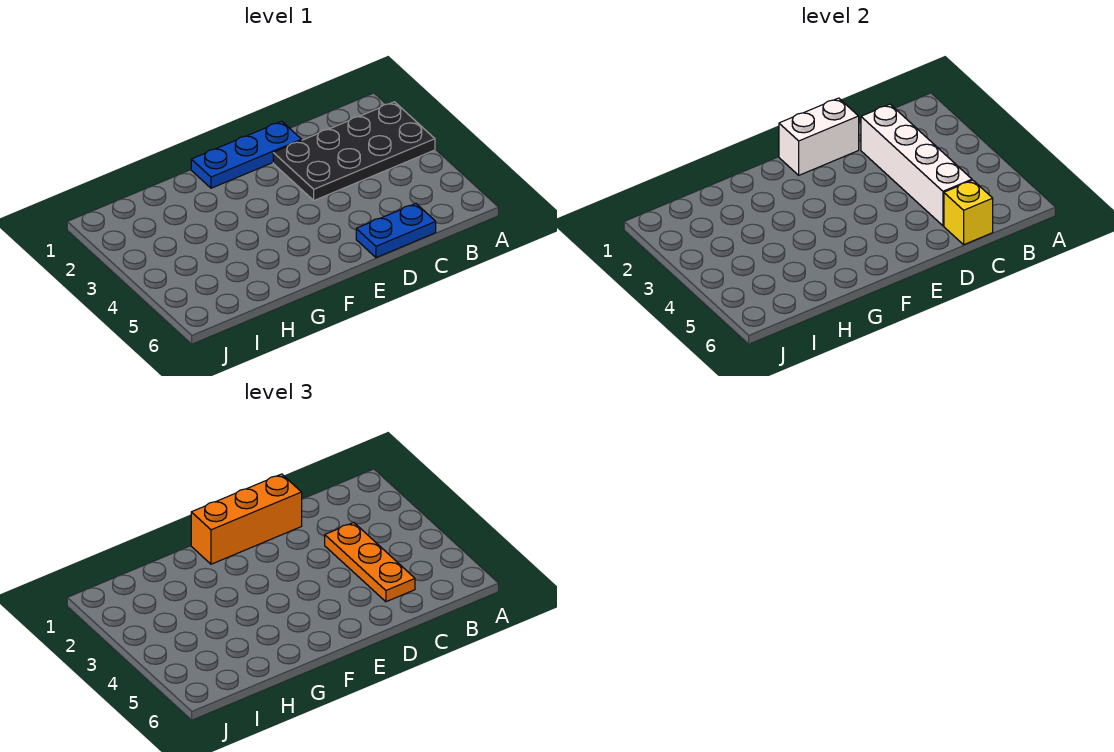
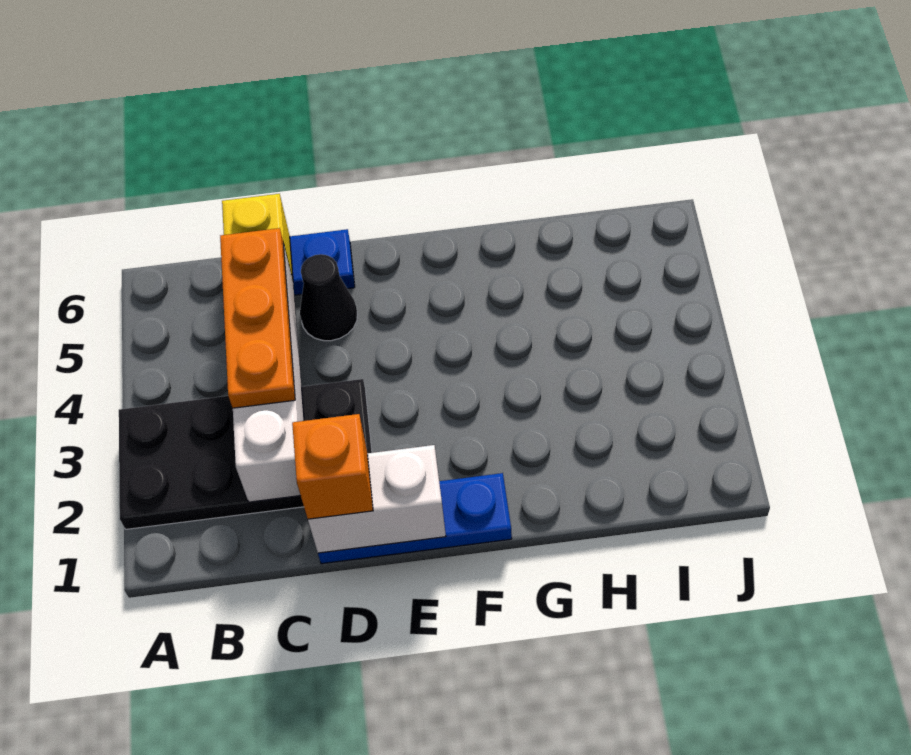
orange brick D1:F1 level 3 -> orange brick D1 level 3
none -> black cone D5 level 1

